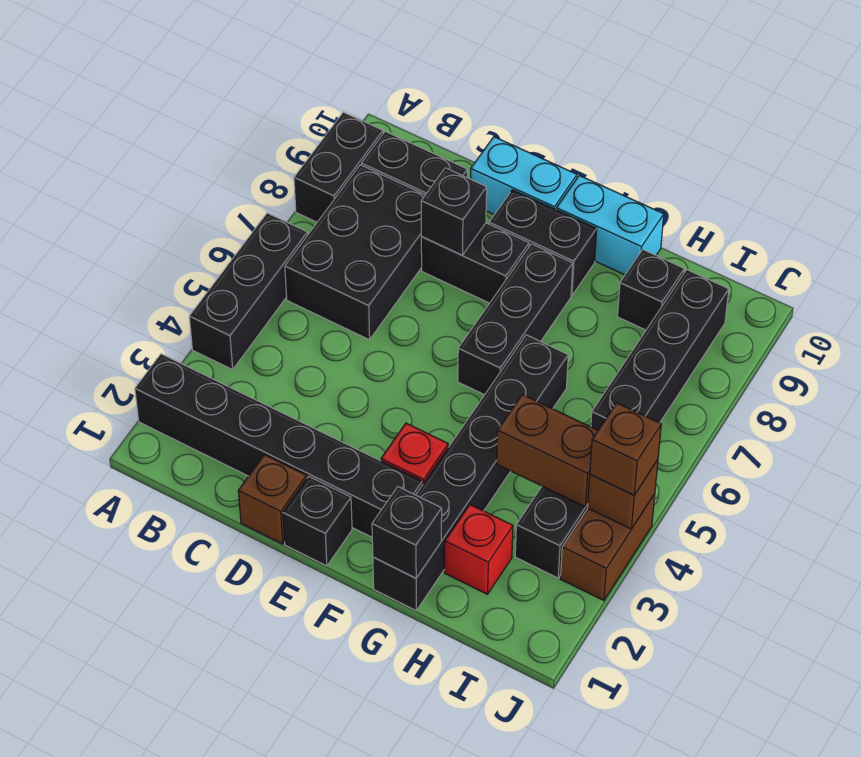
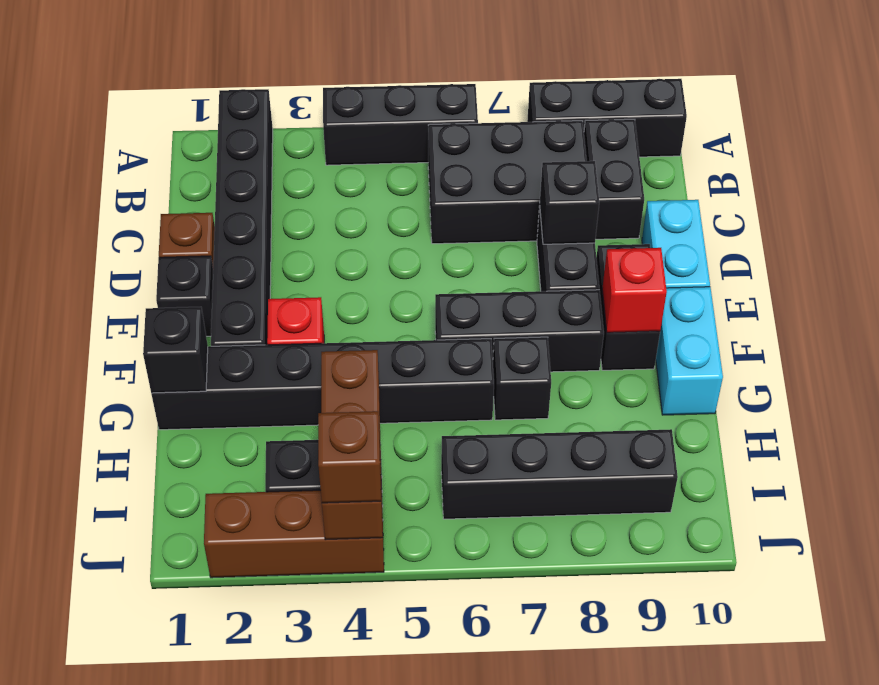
black brick A8:A9 level 1 -> black brick A8:A10 level 1
red brick H2 level 1 -> red brick F9 level 2
black brick H9 level 1 -> black brick G7 level 1
brown brick J3:J4 level 1 -> brown brick J2:J4 level 1

